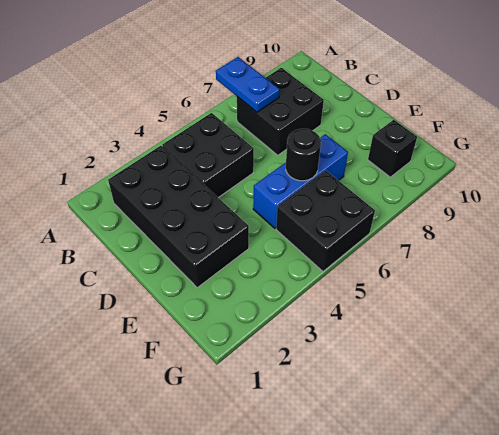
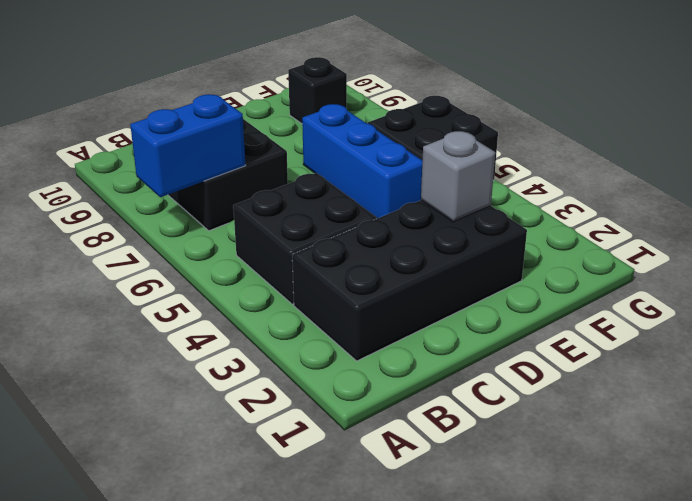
blue plate A7:B7 level 2 -> blue brick A7:B7 level 2
none -> grey brick E3 level 2
black round brick E6 level 2 -> none

